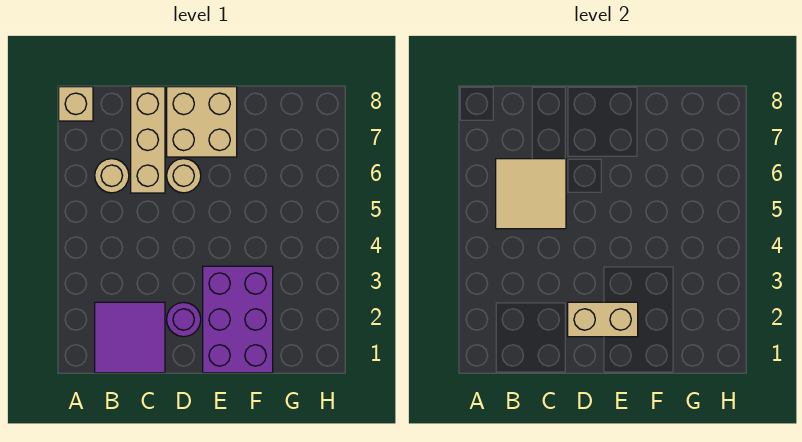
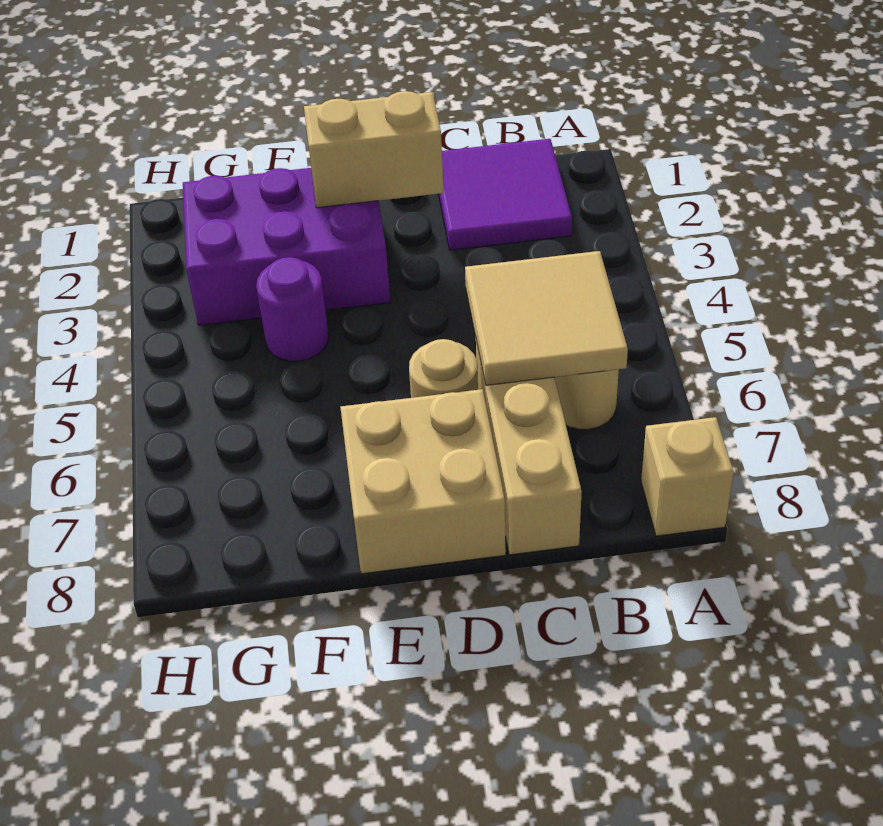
purple round brick D2 level 1 -> purple round brick F4 level 1
purple brick E1:F3 level 1 -> purple brick E2:G3 level 1

